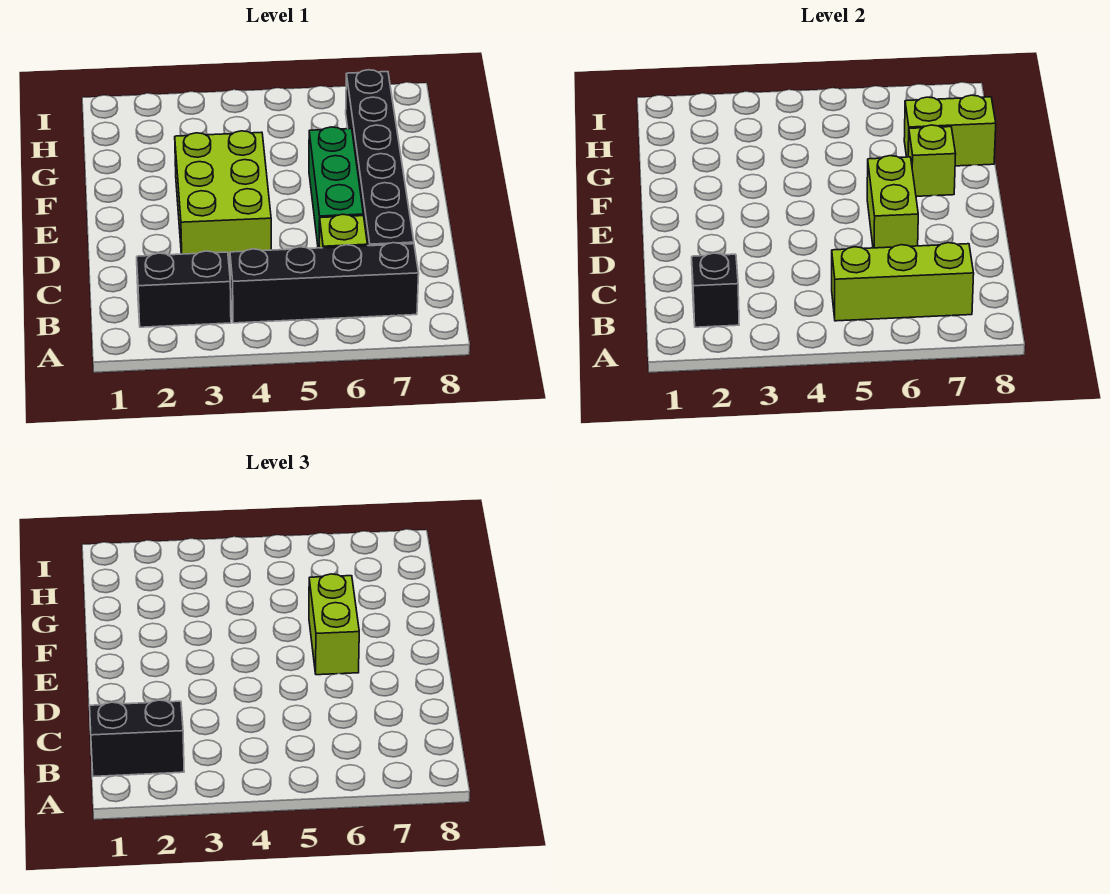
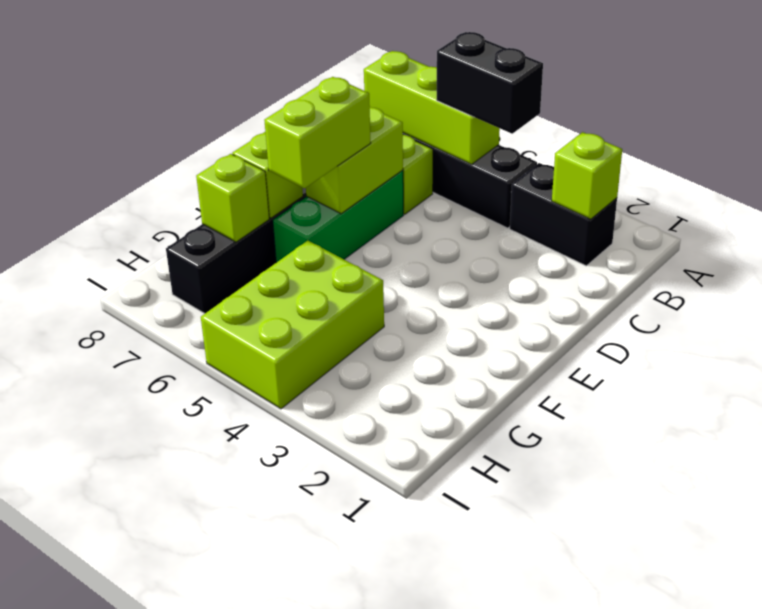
black brick B1:B2 level 3 -> black brick B4:B5 level 3
black brick B2 level 2 -> lime brick B2 level 2
lime brick D3:F4 level 1 -> lime brick G4:I5 level 1
lime brick G7:G8 level 2 -> lime brick G7 level 2

